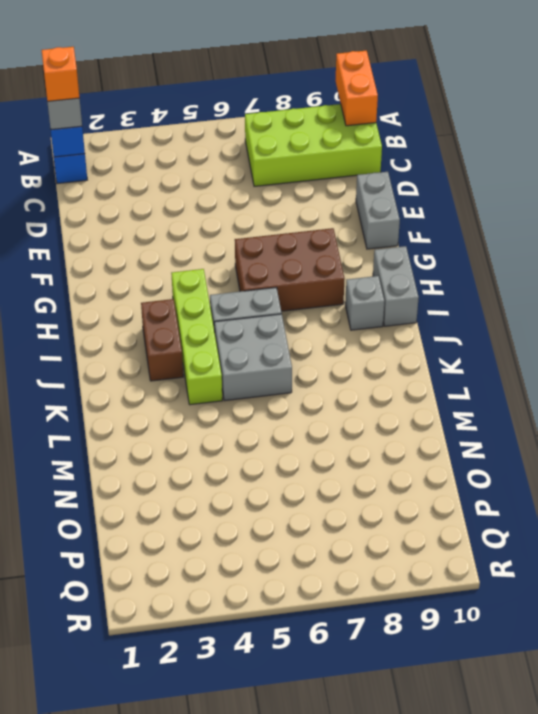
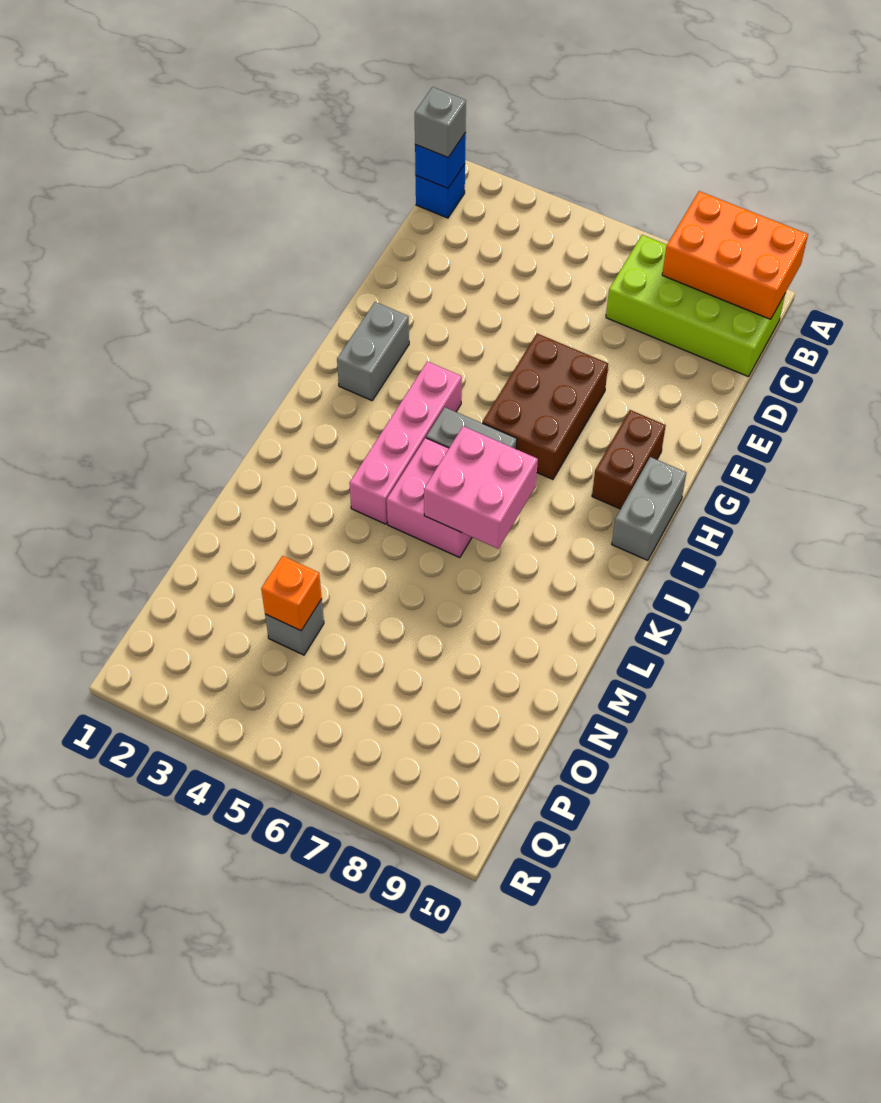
orange brick A10:B10 level 2 -> orange brick A8:B10 level 2
orange brick B1 level 4 -> orange brick O4 level 2
grey brick E10:F10 level 1 -> grey brick G2:H2 level 1
brown brick G6:H8 level 1 -> brown brick F6:H7 level 1
lime brick H4:K4 level 1 -> pink brick H4:K4 level 1
brown brick I3:J3 level 1 -> brown brick G9:H9 level 1
grey brick I9 level 1 -> grey brick O4 level 1
grey brick J5:K6 level 1 -> pink brick J5:K6 level 1
none -> pink brick J6:K7 level 2

